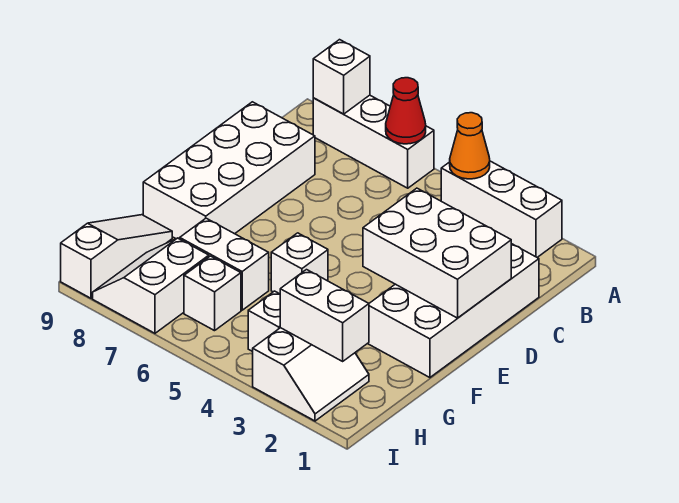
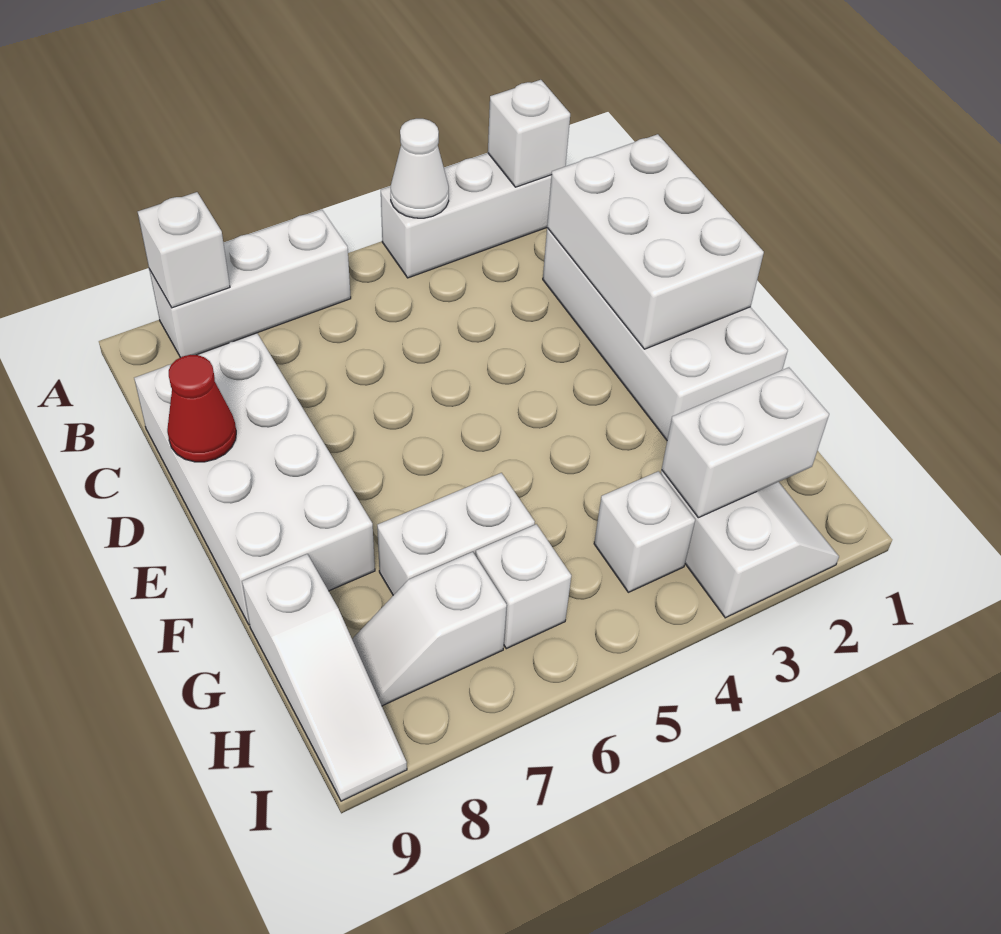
orange cone A4 level 2 -> white cone A4 level 2
red cone A6 level 2 -> red cone D9 level 2
white brick D1:E3 level 2 -> white brick C1:E2 level 2
white brick F5 level 1 -> white brick A2 level 2
white slope G9:I9 level 1 top I -> white slope G9:I9 level 1 top G
white slope H7:I8 level 1 top 7 -> white slope H7:H8 level 1 top 7

